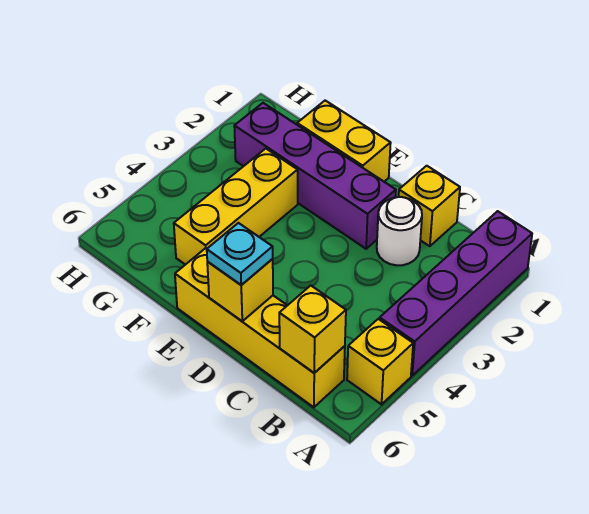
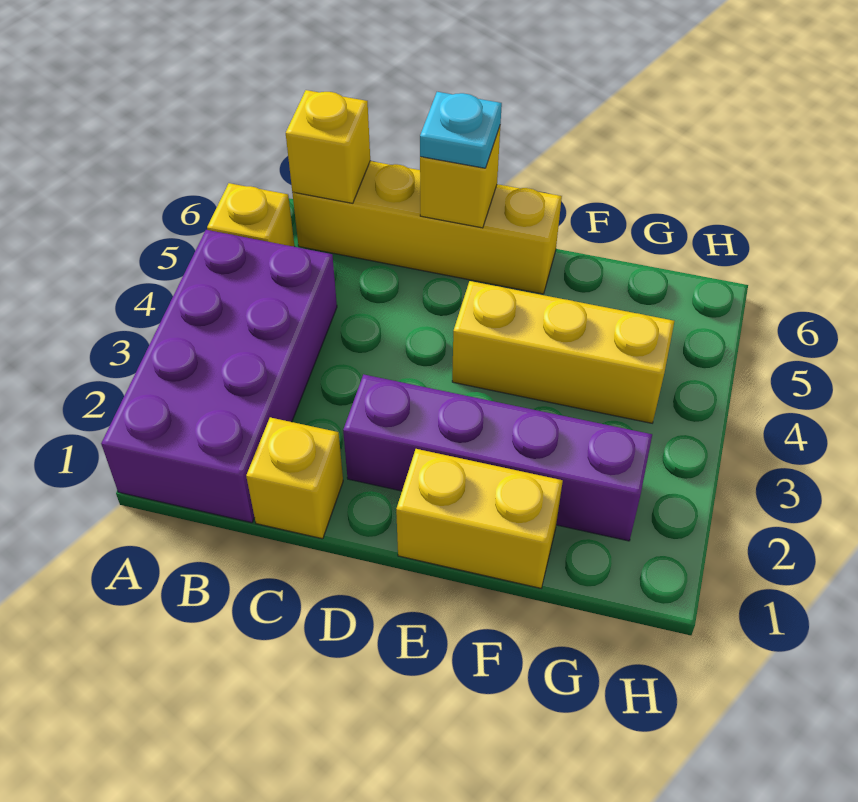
purple brick A1:A4 level 1 -> purple brick A1:B4 level 1
white round brick C2 level 1 -> none
yellow brick F3:F5 level 1 -> yellow brick E4:G4 level 1

